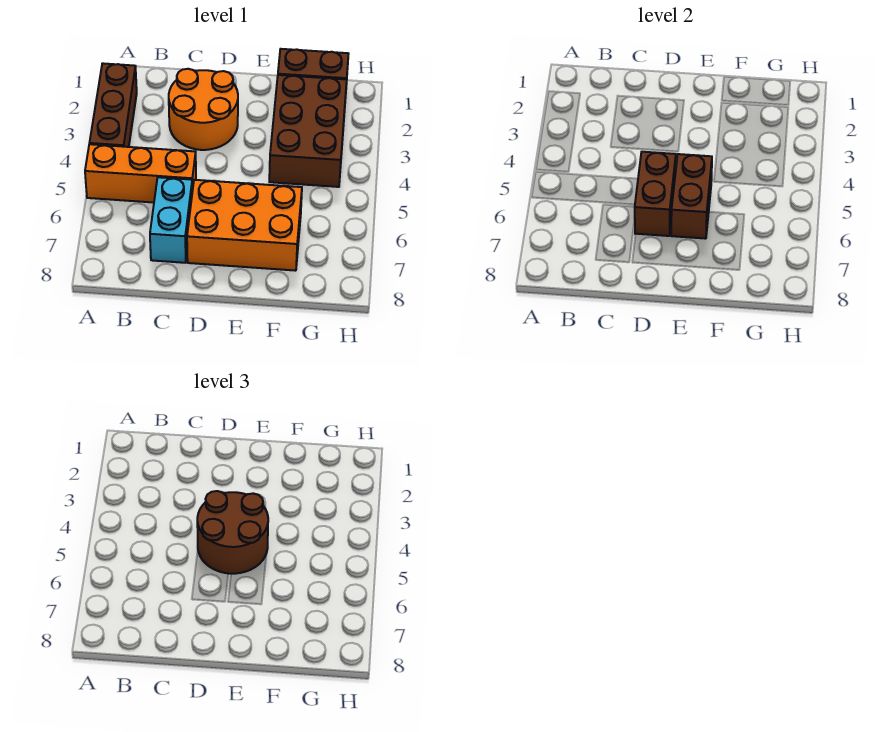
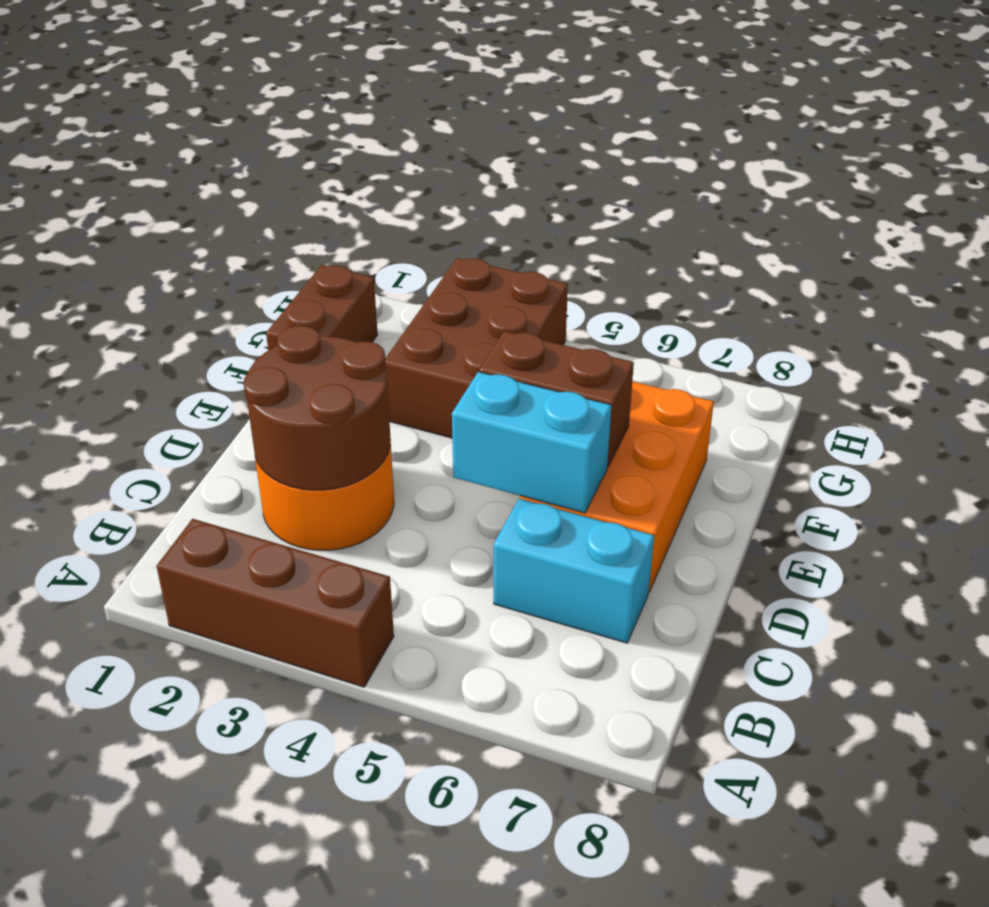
orange brick A5:C5 level 1 -> none
brown round brick D4:E5 level 3 -> brown round brick C2:D3 level 2
brown brick D5:D6 level 2 -> cyan brick D5:D6 level 2
brown brick F2:G4 level 1 -> brown brick F3:H4 level 1

